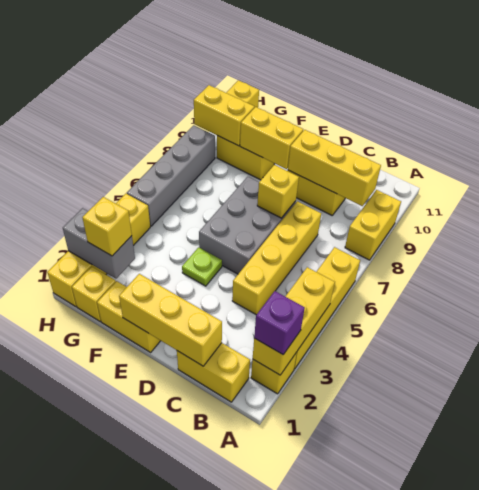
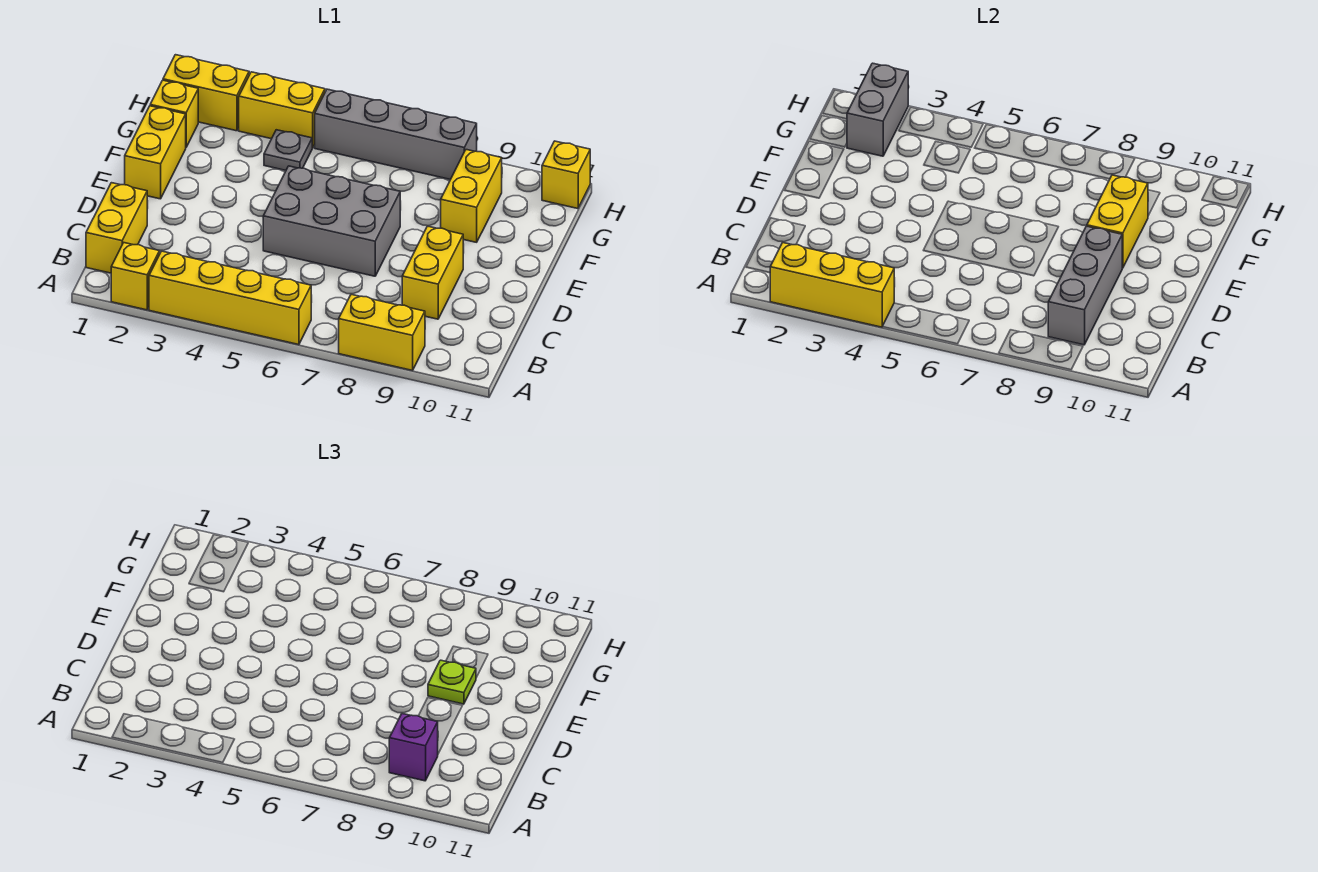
purple brick A2 level 3 -> purple brick B9 level 3
yellow brick B9:D9 level 2 -> grey brick B9:D9 level 2
yellow brick C1:E1 level 2 -> none
yellow brick C4:C7 level 1 -> none
yellow brick D7 level 2 -> none
lime plate E4 level 1 -> lime plate E9 level 3
yellow brick G2 level 3 -> none
none -> grey plate G4 level 1
yellow brick G9:H9 level 2 -> none

